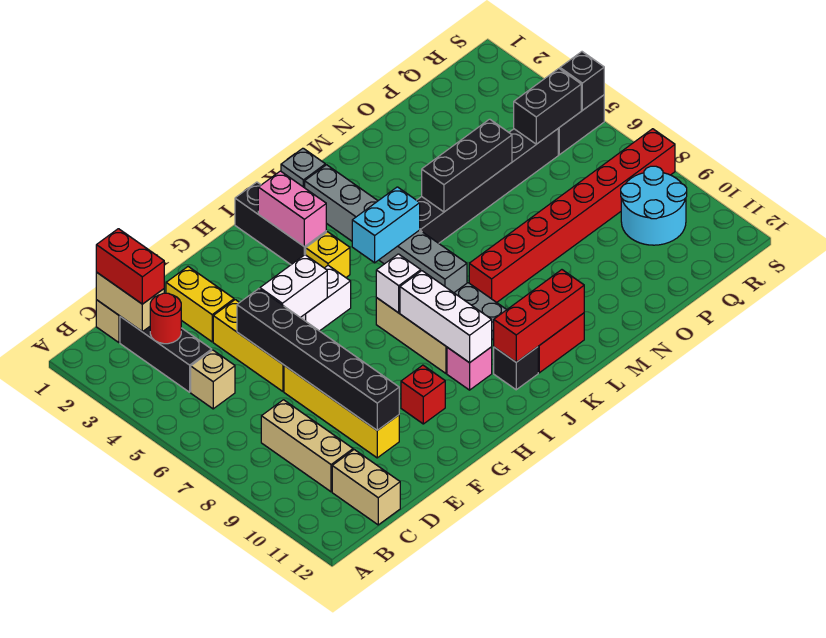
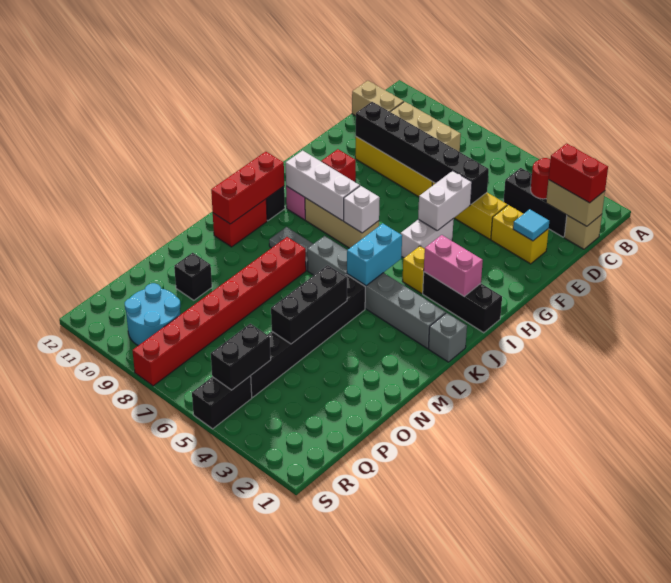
tan brick C5 level 1 -> none
none -> cyan tile E2 level 2
black brick S5 level 2 -> black brick O10 level 1

